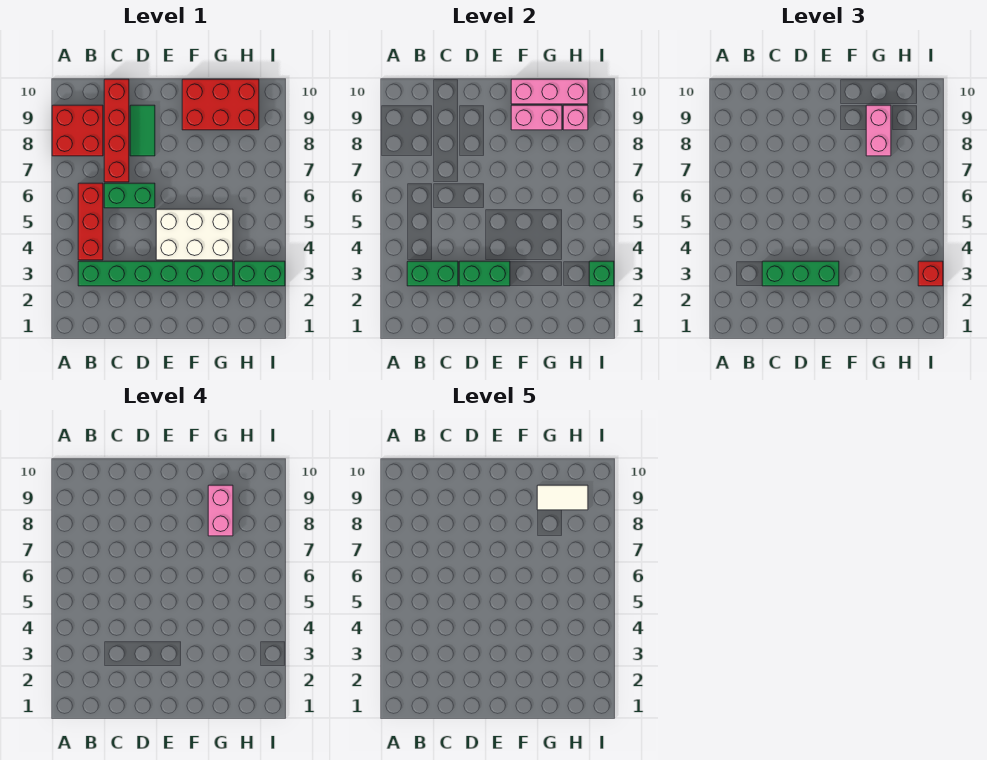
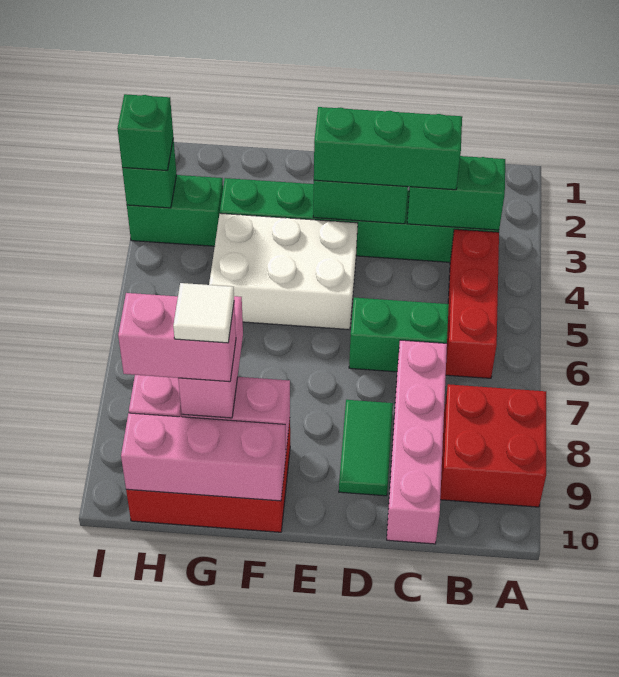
red brick C7:C10 level 1 -> pink brick C7:C10 level 1
pink brick G8:G9 level 4 -> pink brick G9:H9 level 4
white tile G9:H9 level 5 -> white tile G9 level 5
red brick I3 level 3 -> green brick I3 level 3

